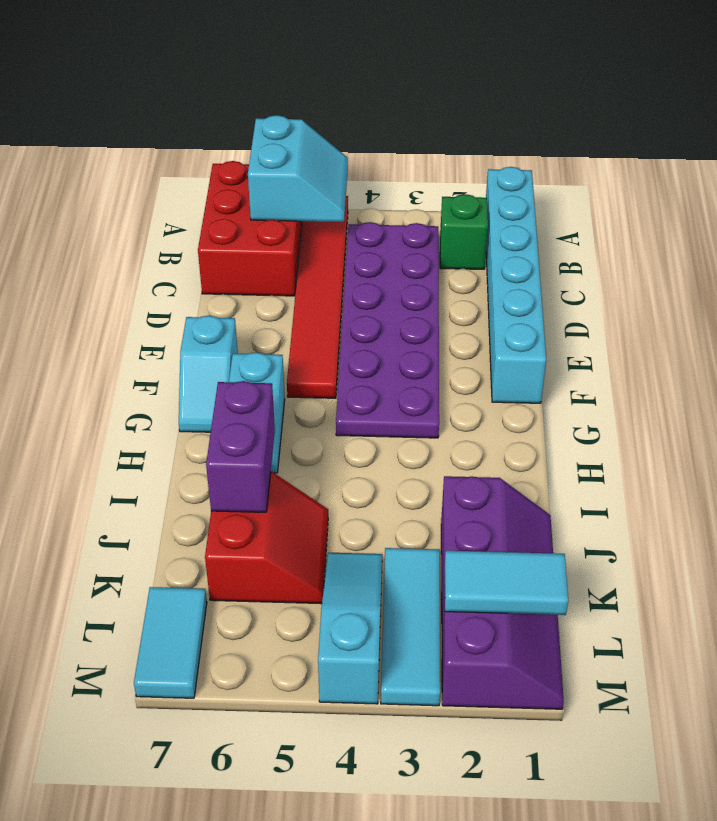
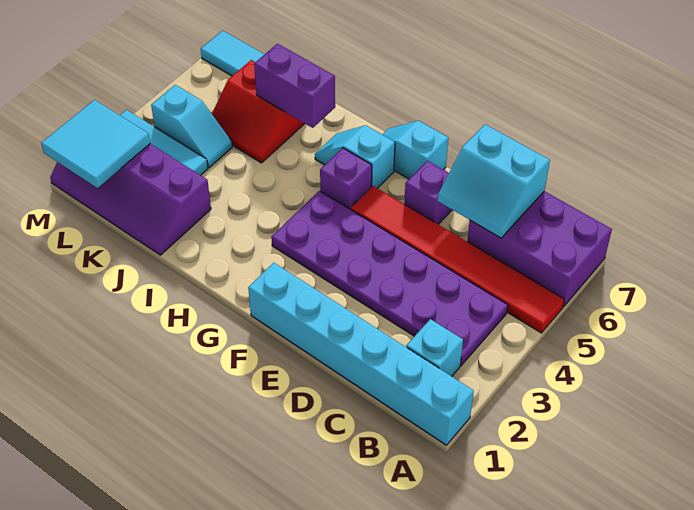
cyan slope A5:B6 level 2 top 6 -> cyan slope C6:D7 level 2 top 7
red brick A6:C7 level 1 -> purple brick A6:C7 level 1
green brick B2 level 1 -> cyan brick B2 level 1
none -> purple brick E6 level 1
none -> purple brick G5 level 1
cyan slope K4:M4 level 1 top M -> cyan slope K4:L4 level 1 top L
cyan tile L1:L2 level 2 -> cyan tile L1:M2 level 2

